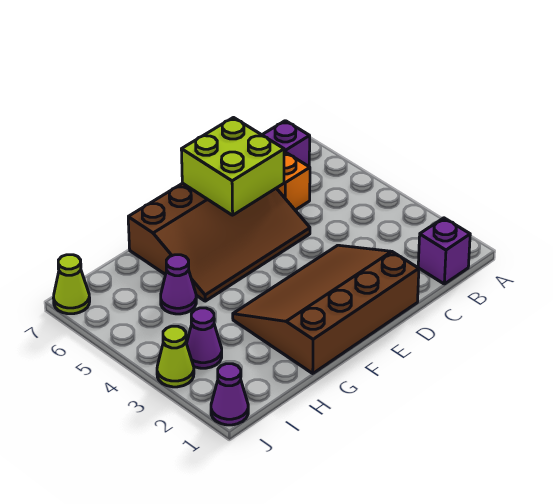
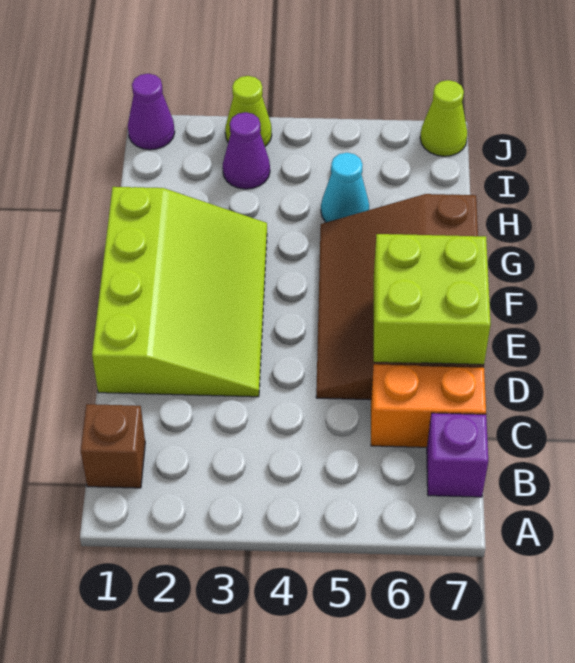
purple brick B1 level 1 -> brown brick B1 level 1
brown slope D1:G3 level 1 top 1 -> lime slope D1:G3 level 1 top 1
purple cone H5 level 1 -> cyan cone H5 level 1

